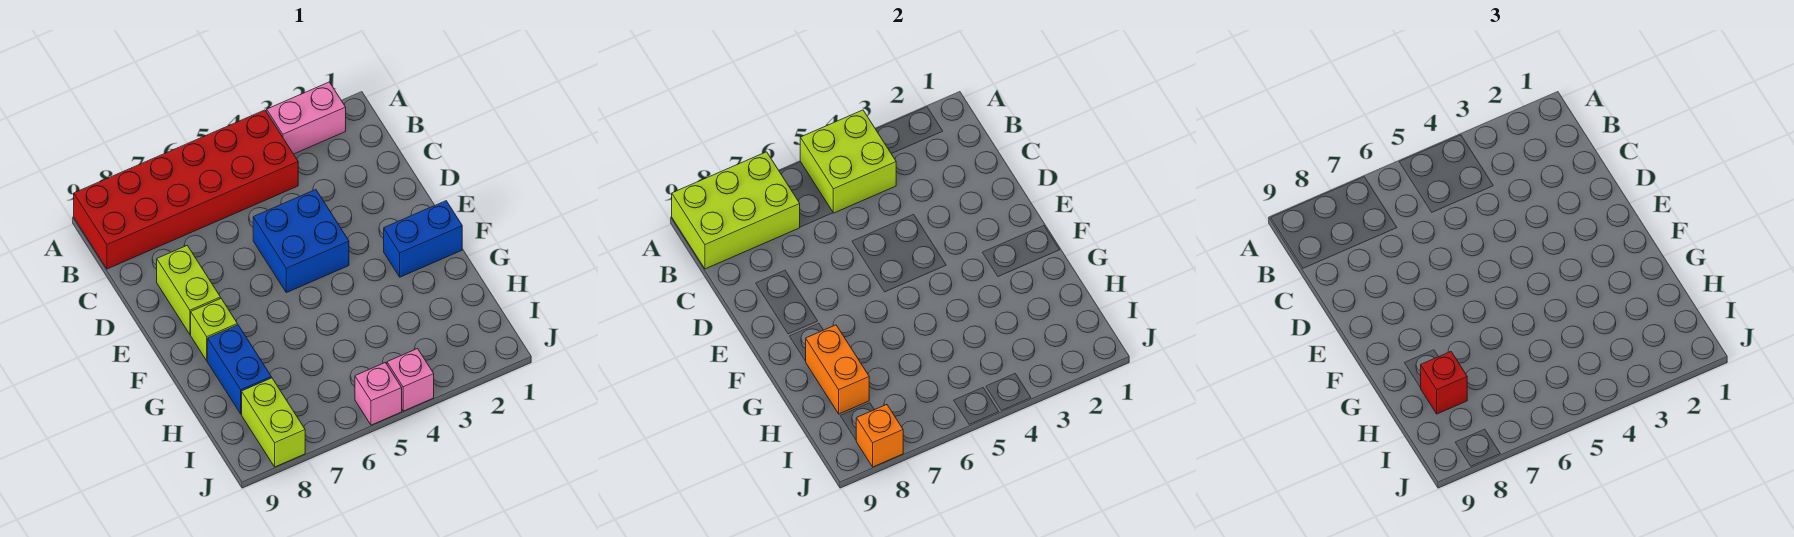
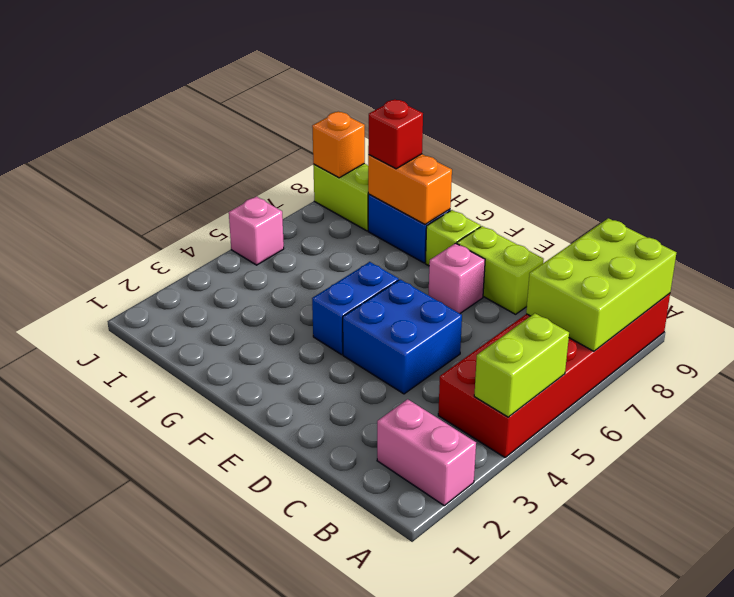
pink brick A2:A3 level 1 -> pink brick A2:B2 level 1
lime brick A4:B5 level 2 -> lime brick A4:A5 level 2
blue brick F1:F2 level 1 -> blue brick F4:F5 level 1
pink brick J4 level 1 -> pink brick E7 level 1

